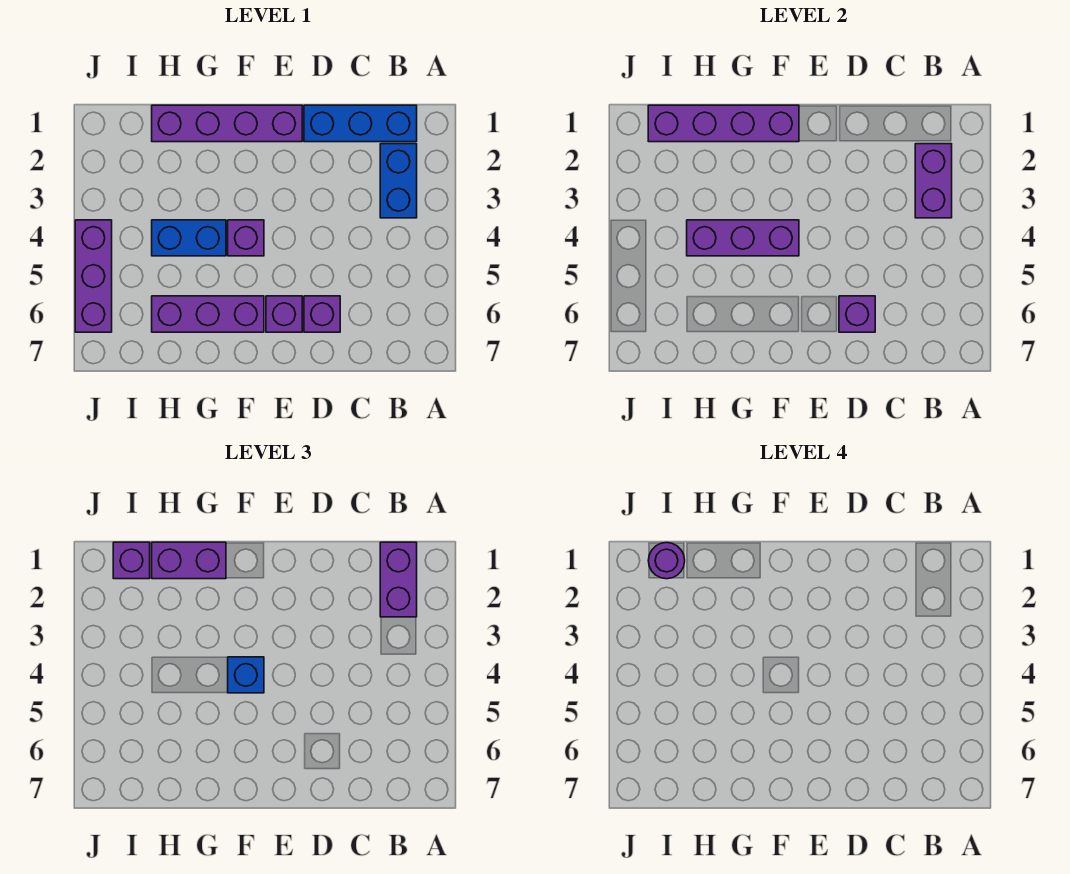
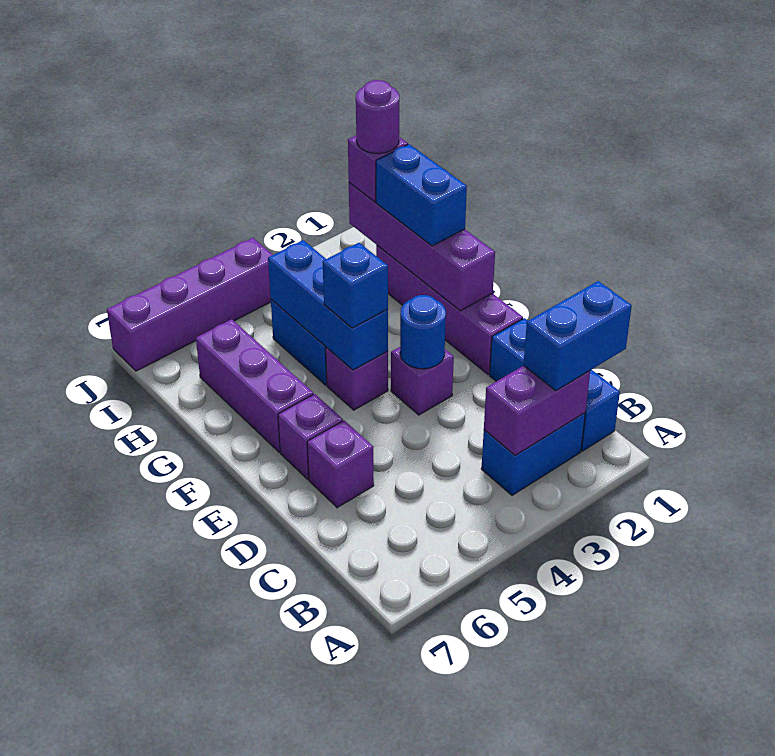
purple brick B1:B2 level 3 -> blue brick B1:B2 level 3
purple brick D6 level 2 -> purple brick E3 level 1
none -> blue round brick E3 level 2
purple brick F4:H4 level 2 -> blue brick F4:H4 level 2
purple brick G1:H1 level 3 -> blue brick G1:H1 level 3
purple brick J4:J6 level 1 -> purple brick J4:J7 level 1

